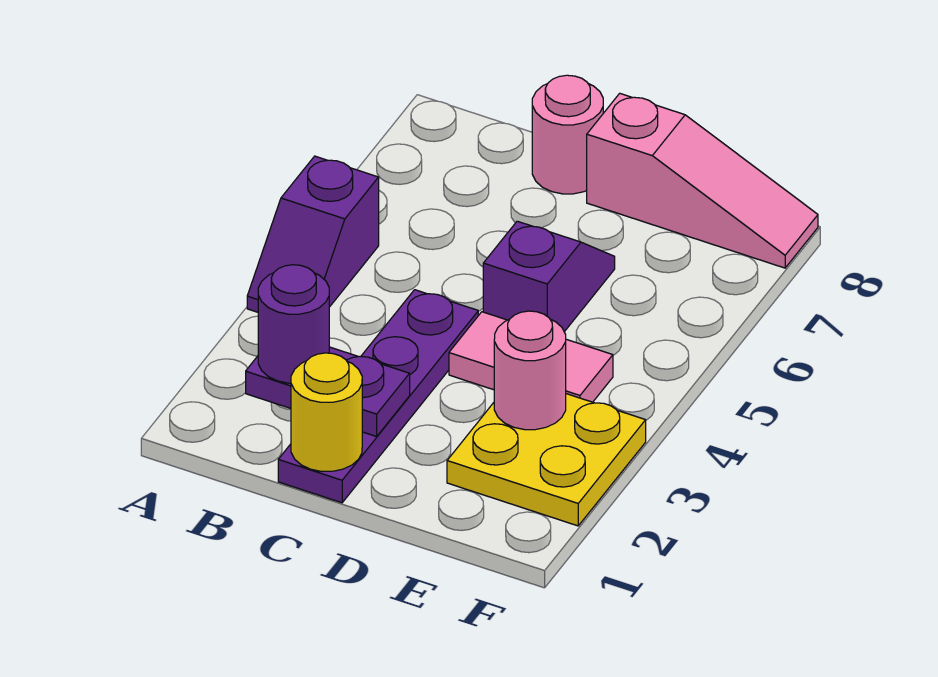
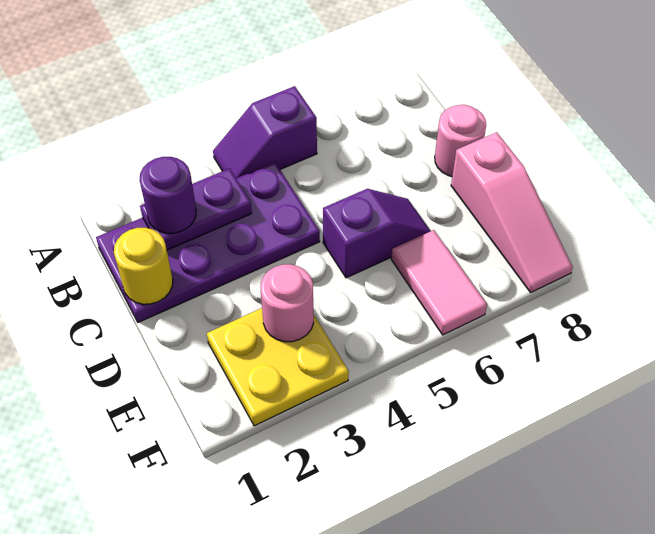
purple plate B2:C2 level 2 -> purple plate B2:B3 level 2
purple plate C1:C4 level 1 -> purple plate B1:C4 level 1
pink tile D4:E4 level 1 -> pink tile E6:F6 level 1

